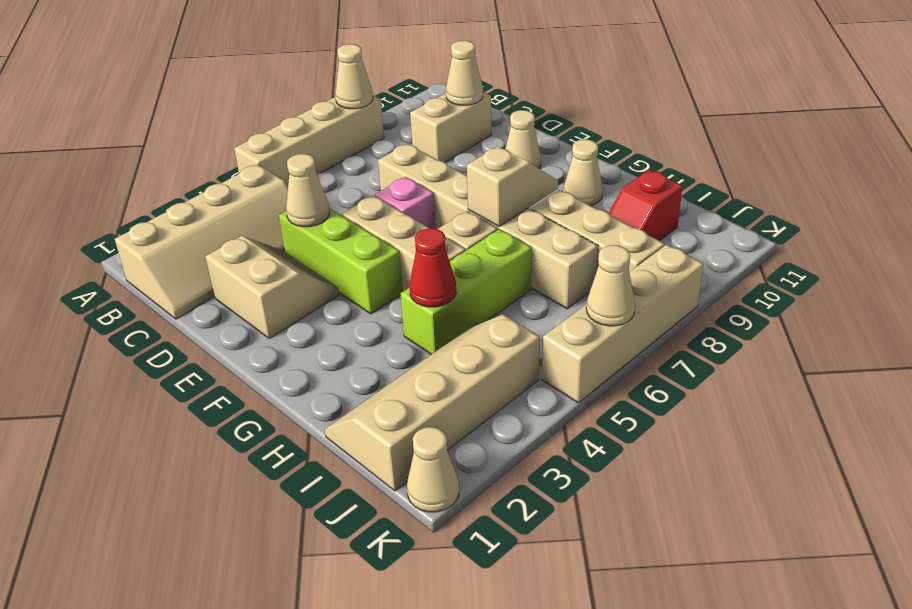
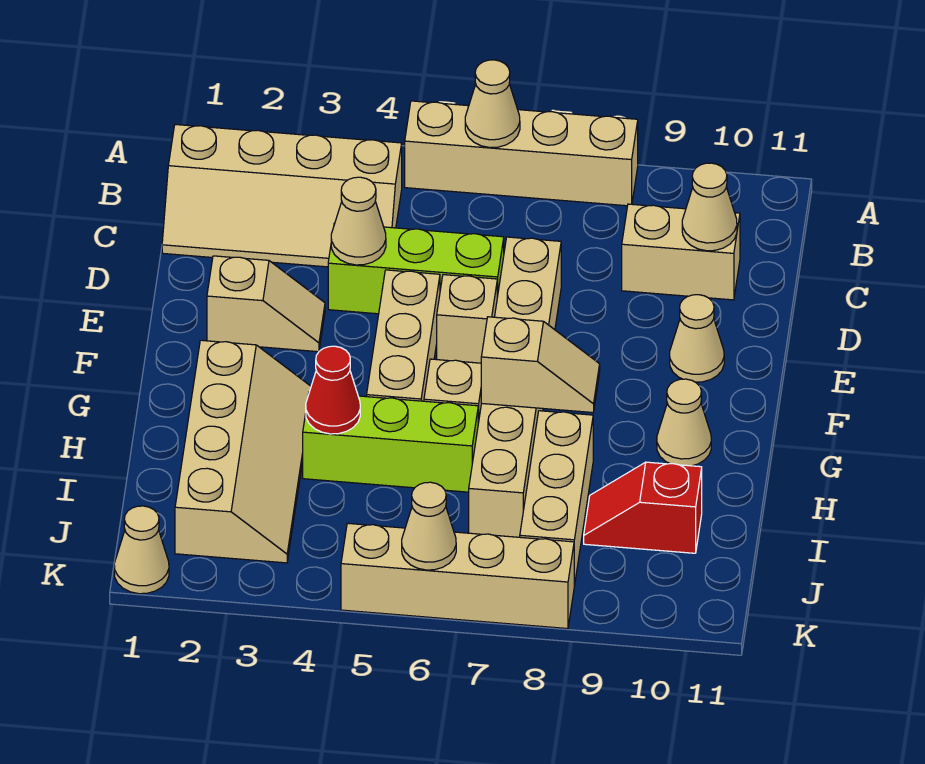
tan cone A8 level 2 -> tan cone A6 level 2
tan slope D2:E3 level 1 top 2 -> tan slope E2:E3 level 1 top 2
lime brick D4:F4 level 1 -> lime brick D4:D6 level 1
pink brick E6 level 1 -> tan brick E6 level 1
tan slope I1:J4 level 1 top J -> tan slope G2:J3 level 1 top 2

